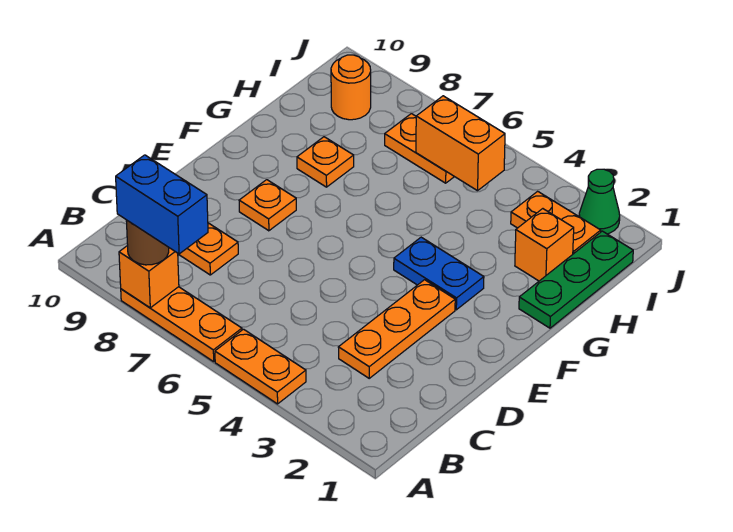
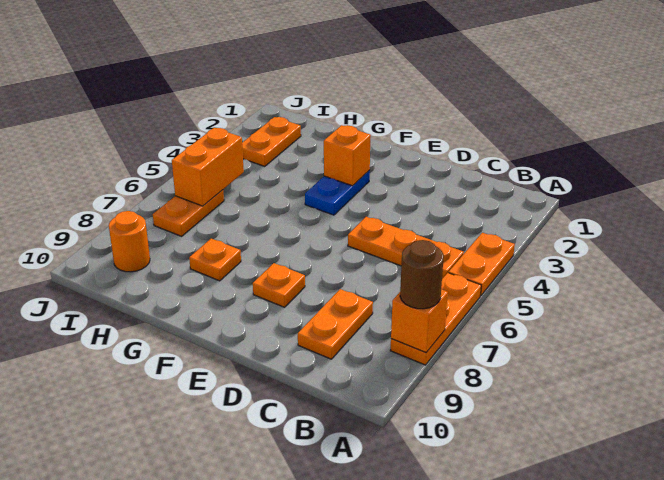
blue brick A7:A8 level 4 -> none
orange plate C3:E3 level 1 -> orange plate B5:D5 level 1
green plate G1:I1 level 1 -> none
orange brick H2 level 1 -> orange brick F3 level 2
green cone J2 level 1 -> none

